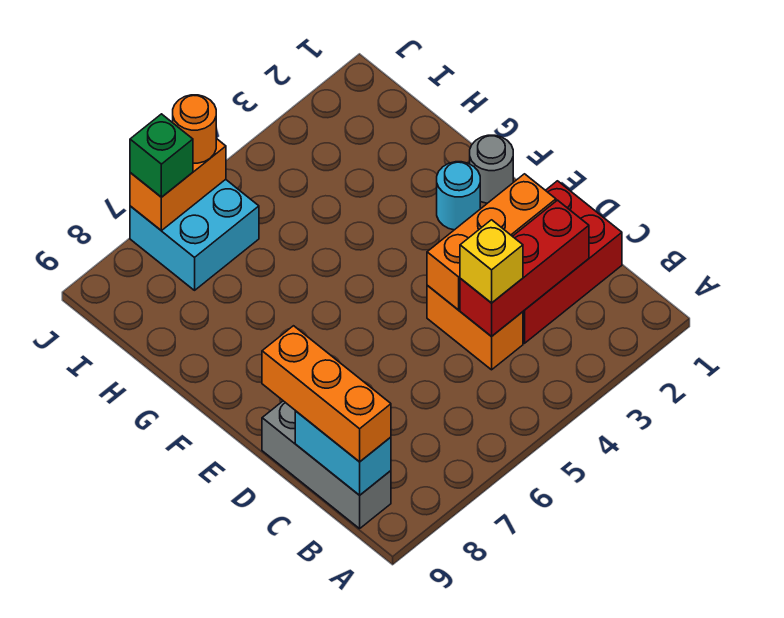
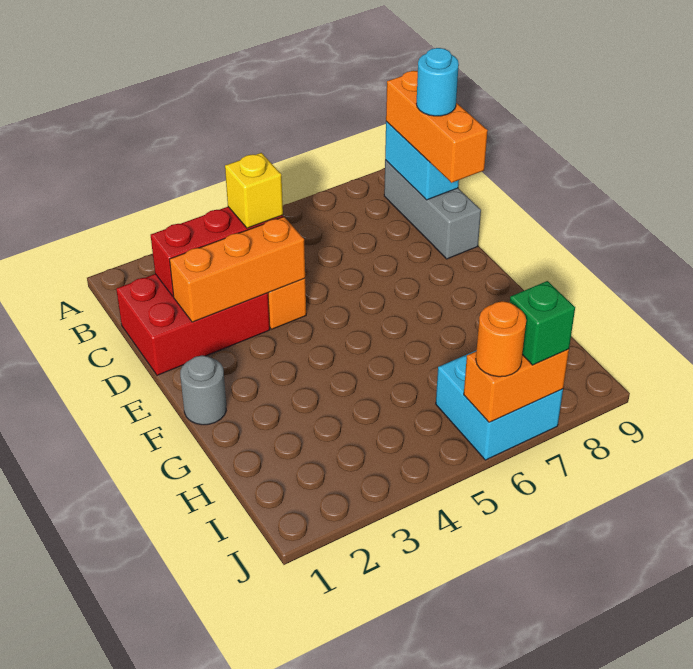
cyan round brick F2 level 1 -> cyan round brick C9 level 4

